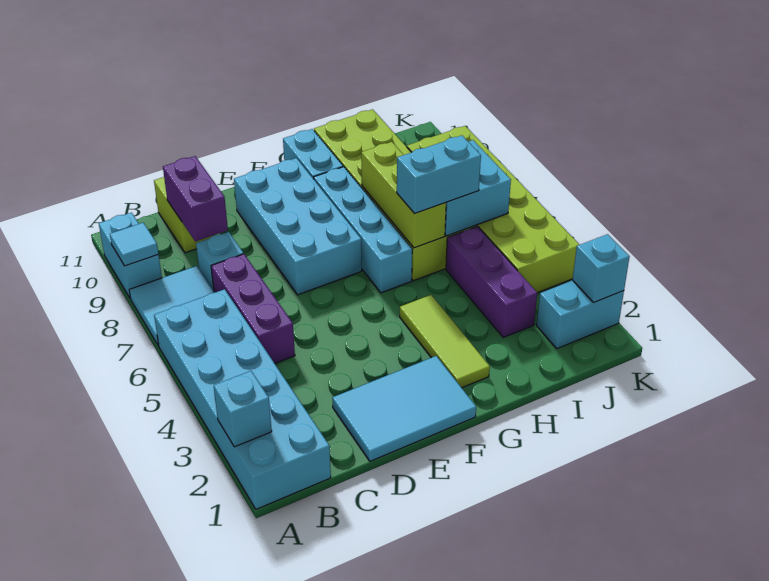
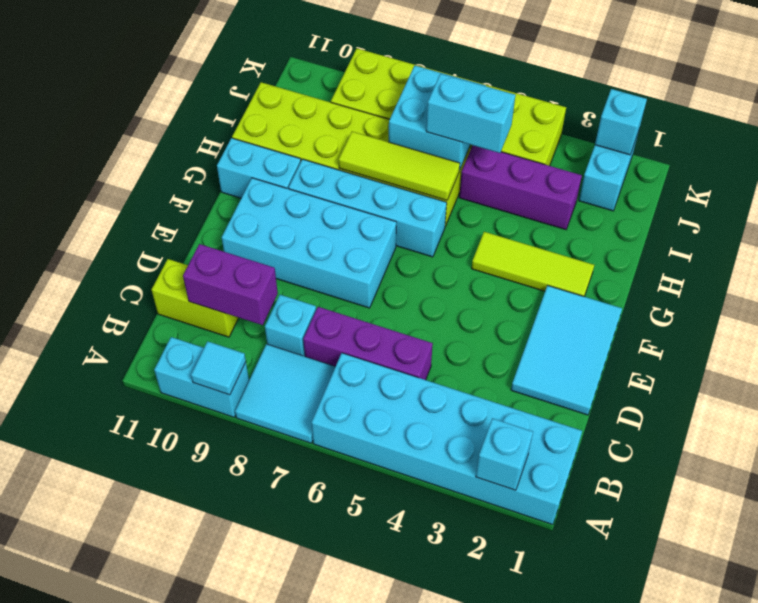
lime brick H6:H8 level 2 -> lime tile H6:H8 level 2
cyan brick H6:I6 level 3 -> cyan brick I5:I6 level 3

